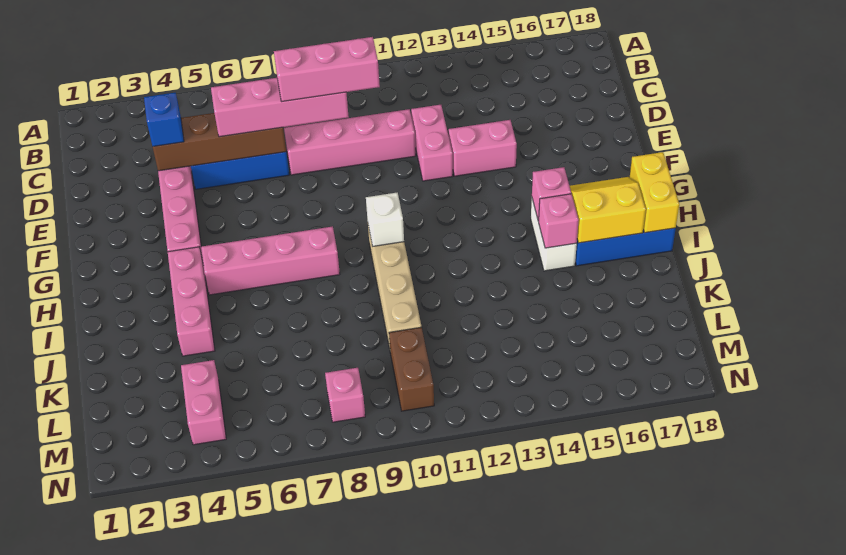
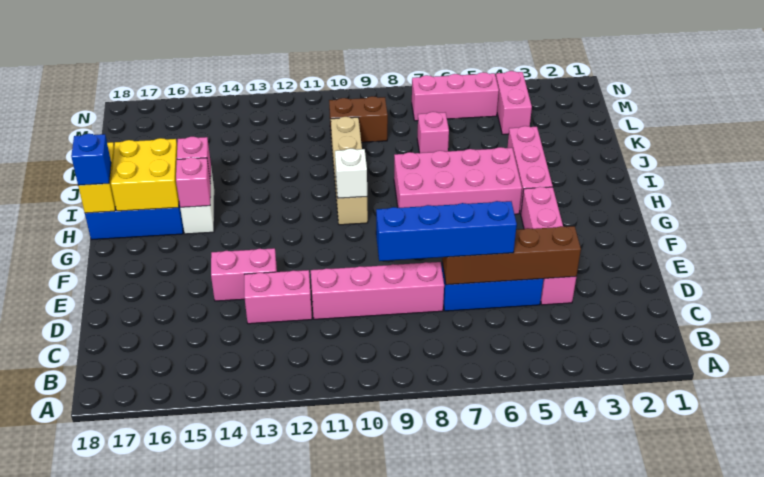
blue brick D4 level 3 -> blue brick H18 level 3
pink brick D6:D9 level 3 -> blue brick D6:D9 level 3
pink brick D8:D10 level 4 -> pink brick M5:M7 level 1
pink brick D12:E12 level 1 -> pink brick D12:D13 level 1
pink brick H5:H8 level 1 -> pink brick H5:I8 level 1
yellow slope H16:I17 level 2 top I -> yellow brick H16:I17 level 2
brown brick L10:M10 level 1 -> brown brick L9:L10 level 1
pink brick M8 level 1 -> pink brick K7 level 1

